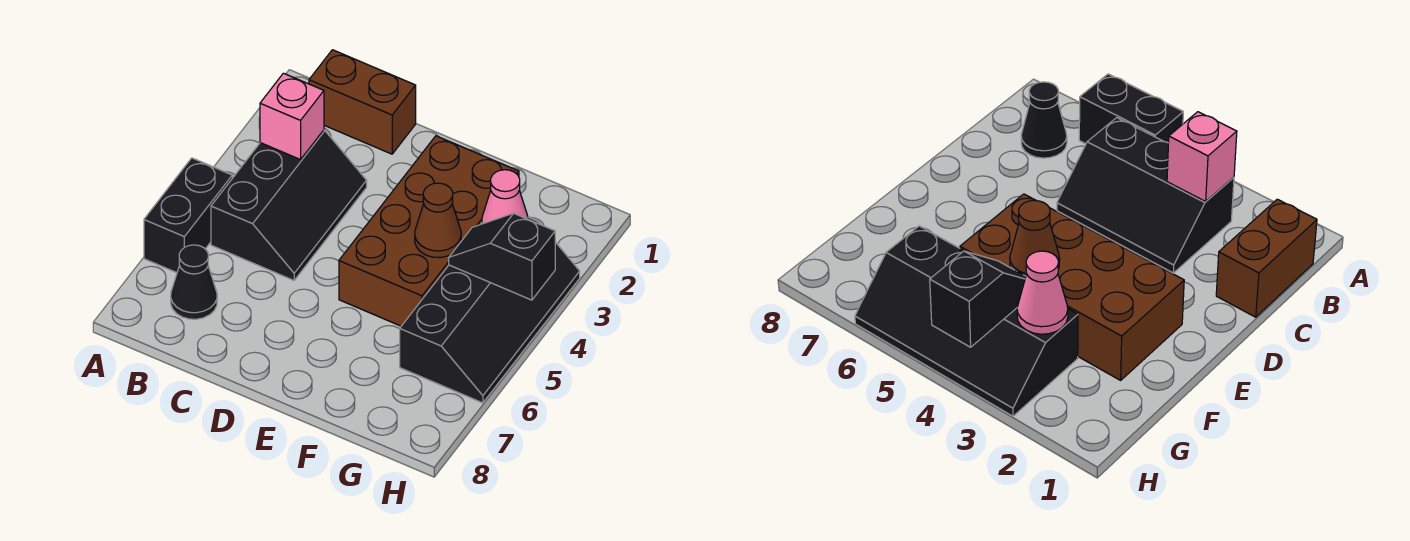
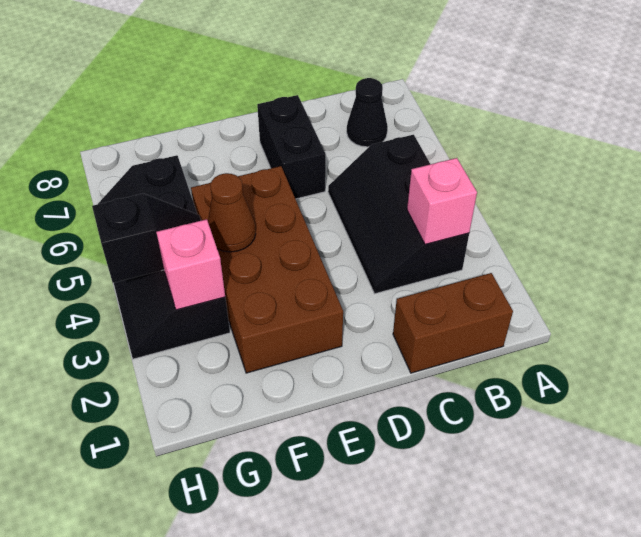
black brick A5:A6 level 1 -> black brick D6:D7 level 1
pink cone G3 level 2 -> pink brick G3 level 2

